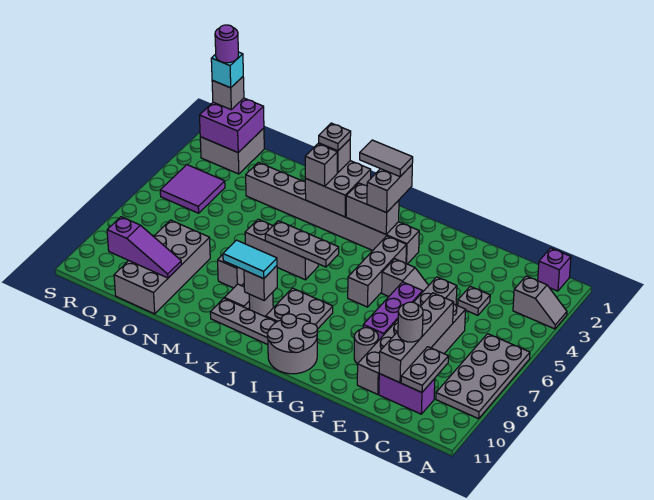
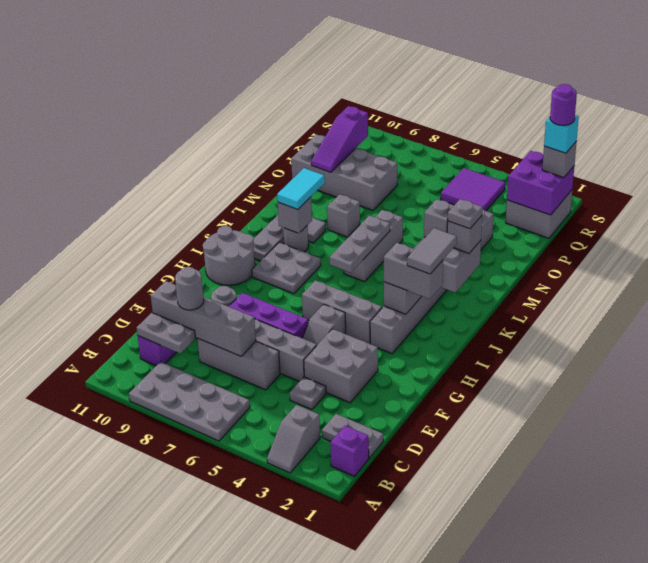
none -> grey plate C1:C2 level 1
none -> grey brick E3:F4 level 1

